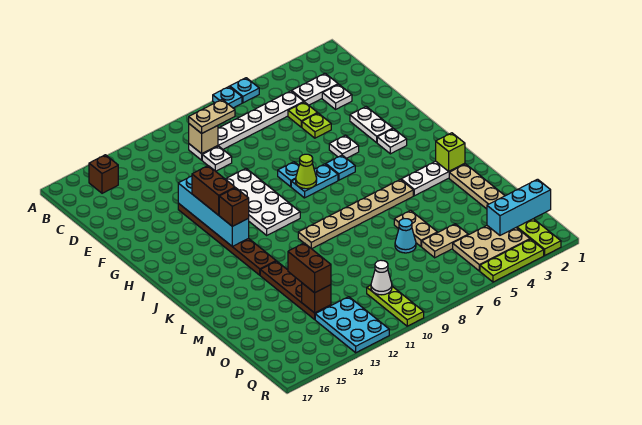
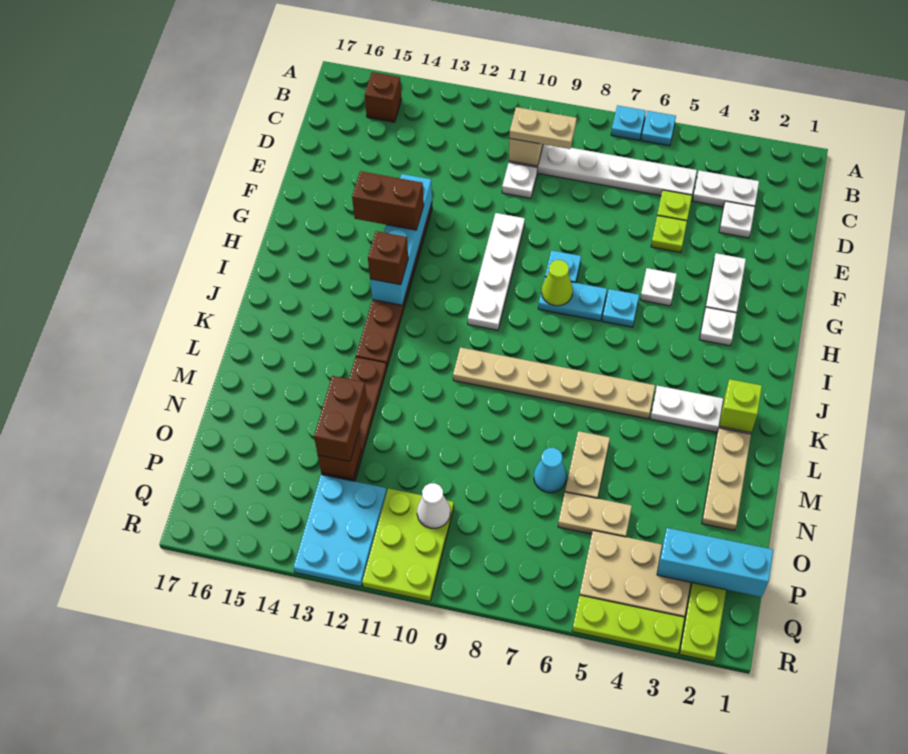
white plate F10:I11 level 1 -> white plate F10:I10 level 1
brown brick G13:H13 level 3 -> brown brick G13:G14 level 3
lime plate P10:R10 level 1 -> lime plate P10:R11 level 1

